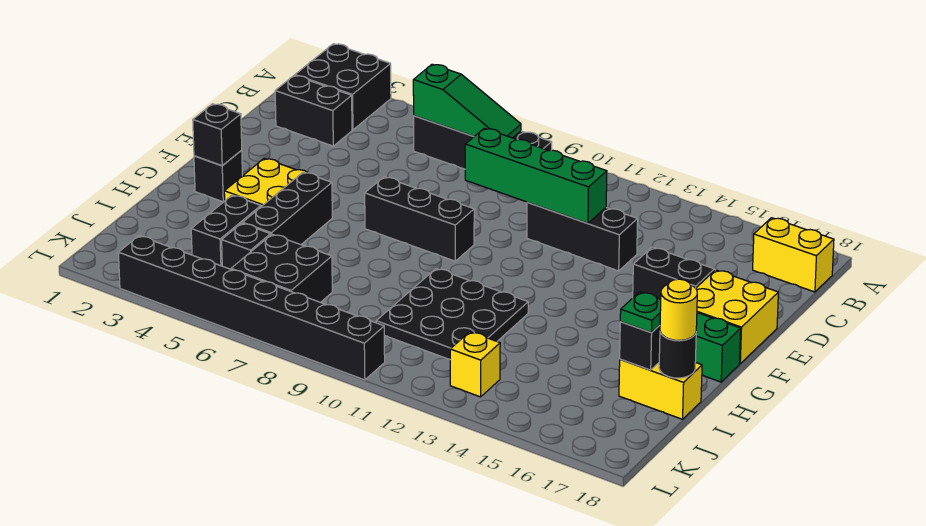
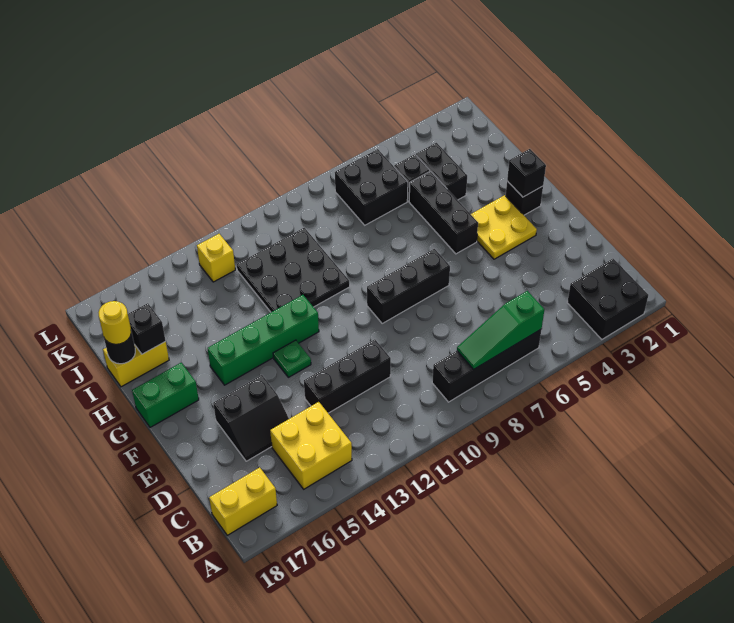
black brick C2:C3 level 1 -> none
green brick D9:D12 level 2 -> green brick G12:G15 level 1
yellow brick E17:F18 level 1 -> yellow brick B14:C15 level 1
green plate I17 level 3 -> green plate F13 level 1
black brick L3:L10 level 1 -> none

